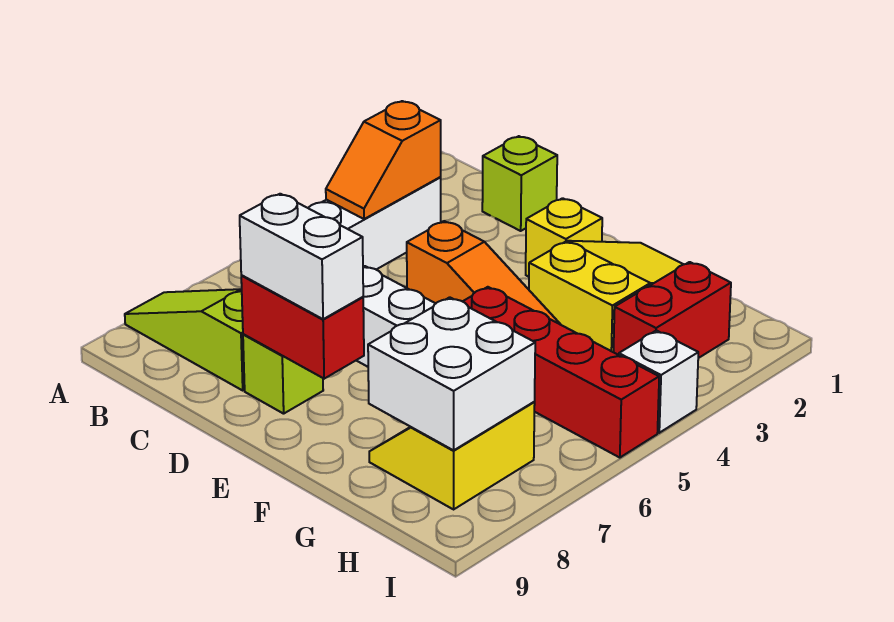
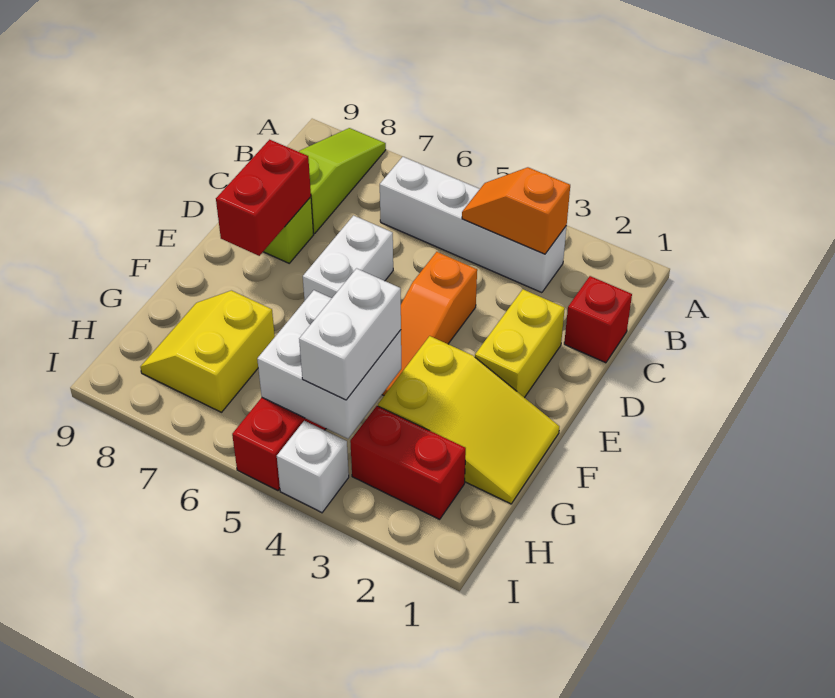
lime brick C1 level 1 -> red brick C1 level 1
white brick D8:E8 level 3 -> white brick G4:H4 level 3
yellow brick E2 level 1 -> yellow brick D2:E2 level 1
yellow slope G7:H8 level 1 top H -> yellow slope G7:H8 level 1 top 7
white brick G7:H8 level 2 -> white brick G4:H5 level 2

